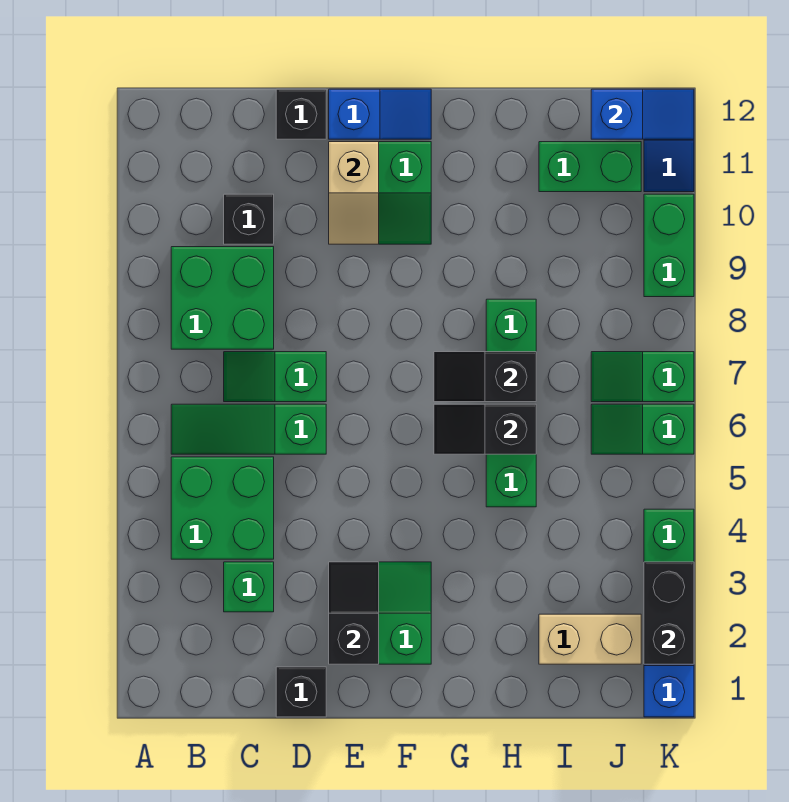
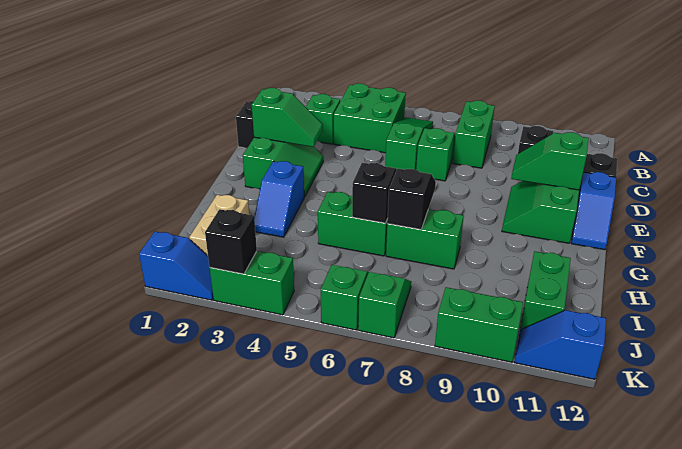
green brick B8:C9 level 1 -> green brick B8:C8 level 1
black slope E2:E3 level 2 top 2 -> green slope E2:E3 level 2 top 2
tan slope E10:E11 level 2 top 11 -> green slope E10:E11 level 2 top 11
blue slope J12:K12 level 2 top J -> blue slope G3:H3 level 1 top G
black brick K2:K3 level 2 -> black brick K3 level 2

